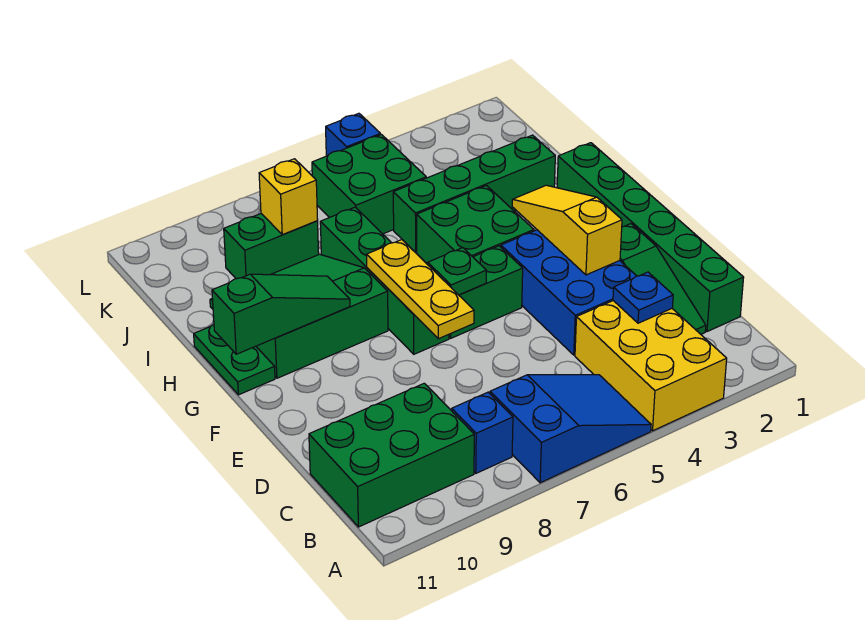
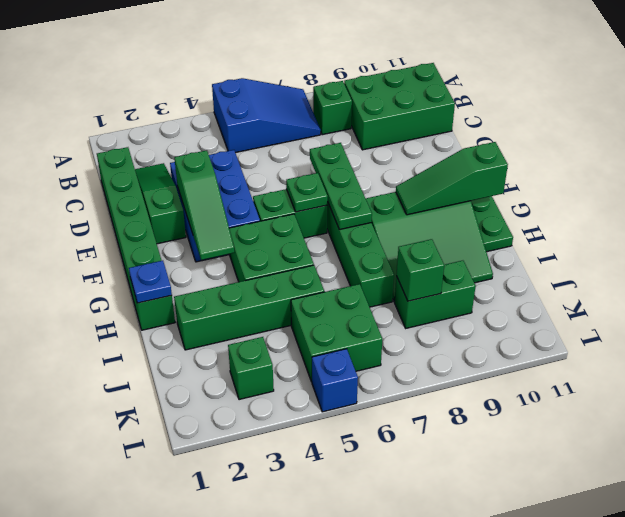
yellow brick A3:C4 level 1 -> none
blue slope A5:B7 level 1 top 7 -> blue slope A5:B7 level 1 top 5
blue brick B8 level 1 -> green brick B8 level 1
blue plate C3 level 2 -> blue plate H1 level 2
yellow slope E3:G3 level 2 top E -> green slope E3:G3 level 2 top E
yellow plate E7:G7 level 2 -> green plate E7:G7 level 2
yellow brick J8 level 2 -> green brick J8 level 2
none -> green brick K3 level 1

